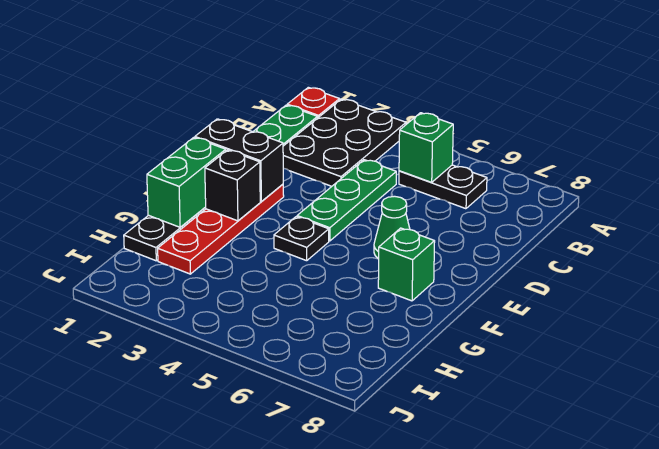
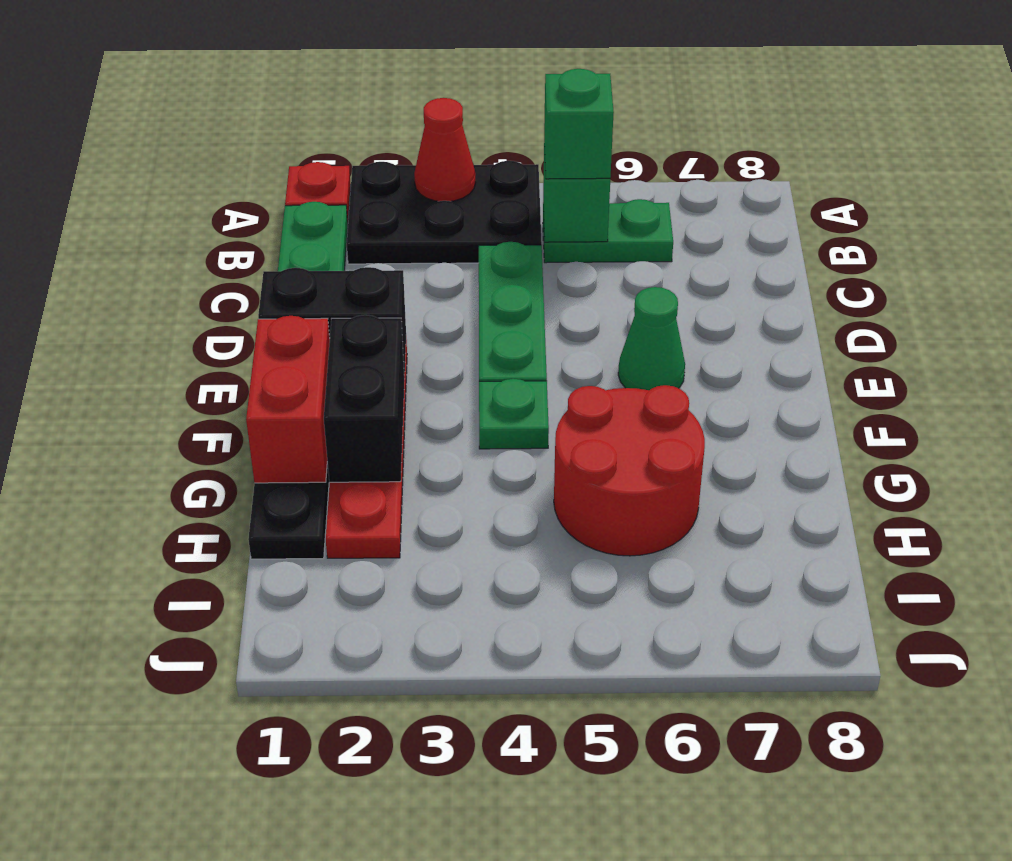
black plate A2:C3 level 1 -> black plate A2:B4 level 1
none -> red cone A3 level 2
black plate B5:B6 level 1 -> green plate B5:B6 level 1
green brick F1:G1 level 2 -> red brick F1:G1 level 2
black brick F2 level 2 -> black brick F2:G2 level 2
black plate F4 level 1 -> green plate F4 level 1
green brick F7 level 1 -> green brick B5 level 3
none -> red round brick G5:H6 level 1

